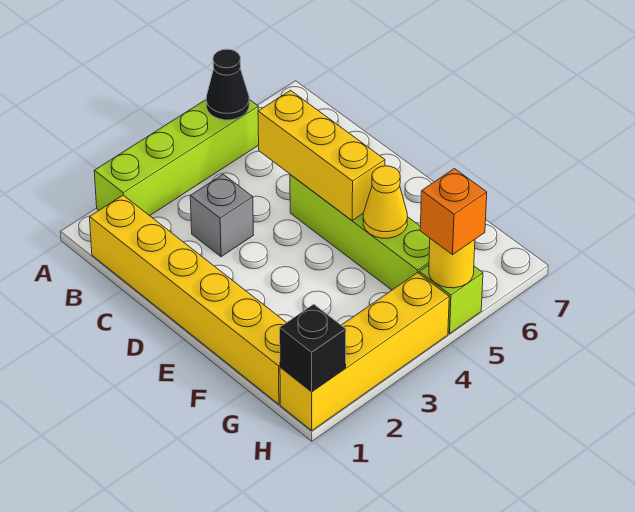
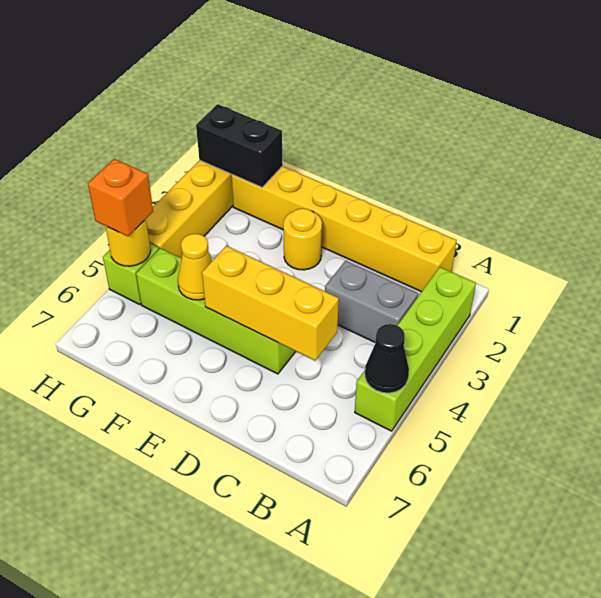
grey brick C3 level 1 -> grey brick B3:C3 level 1
none -> yellow round brick E2 level 1
black brick H1 level 2 -> black brick G1:H1 level 2

